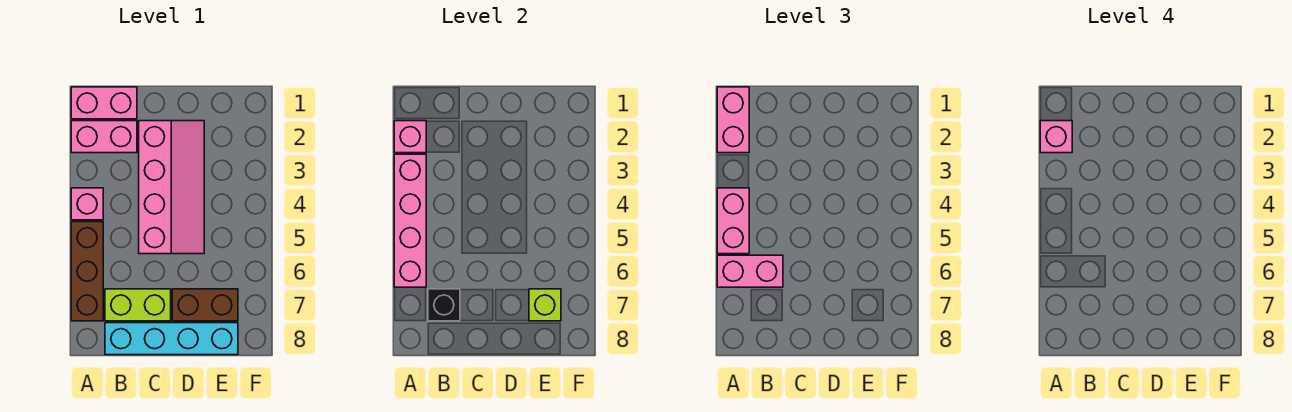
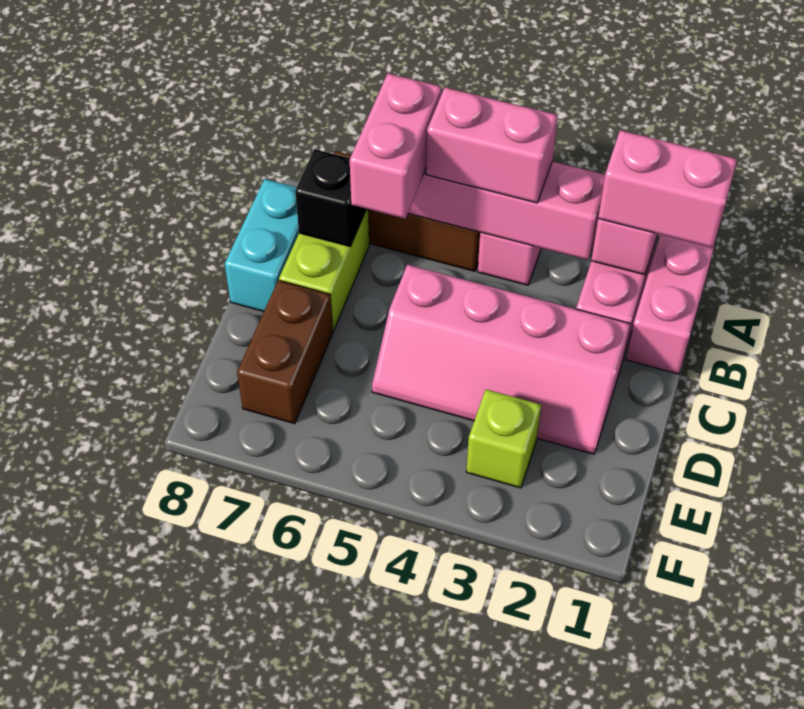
pink brick A2 level 4 -> none
cyan brick B8:E8 level 1 -> cyan brick B8:C8 level 1
lime brick E7 level 2 -> lime brick E3 level 1

